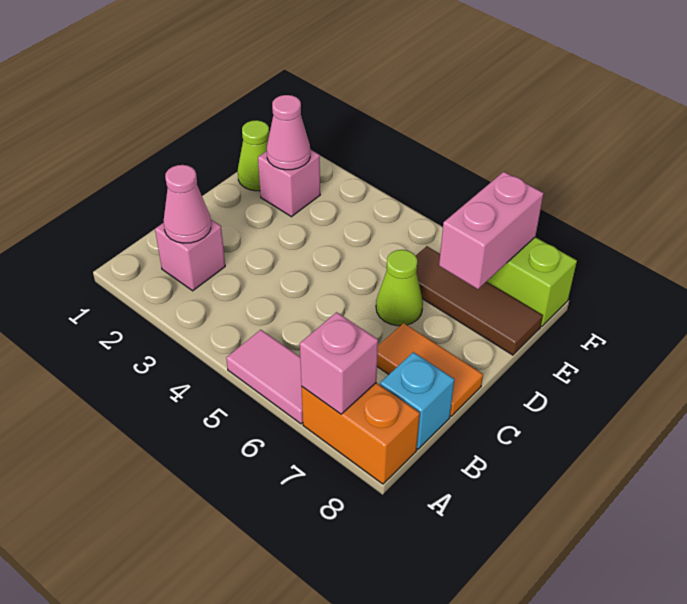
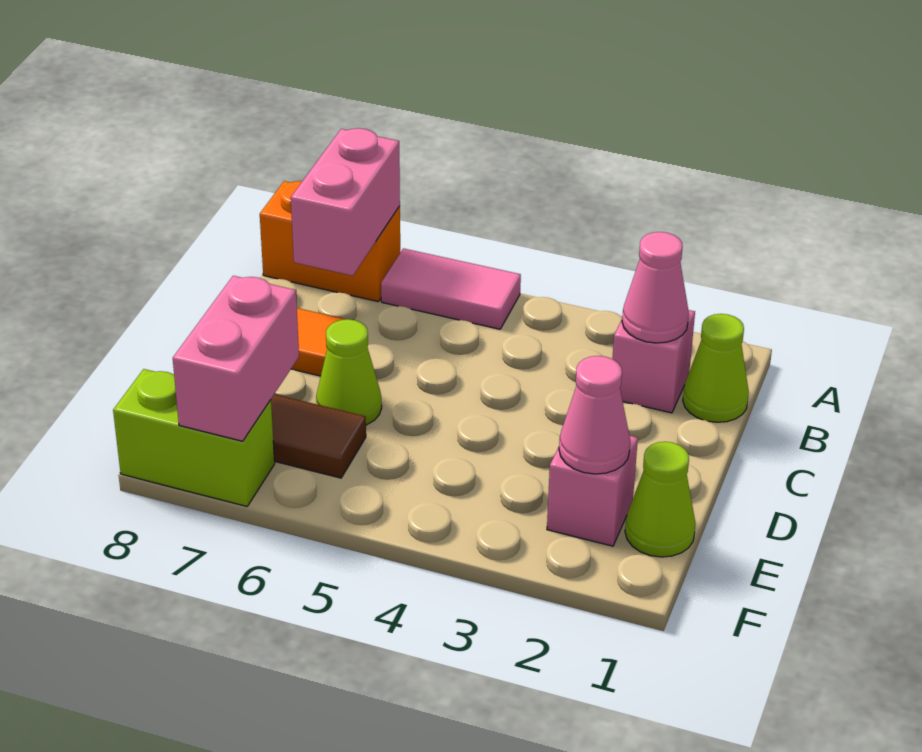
pink brick A7 level 2 -> pink brick A7:B7 level 2
none -> lime cone B1 level 1
cyan brick B8 level 1 -> none

